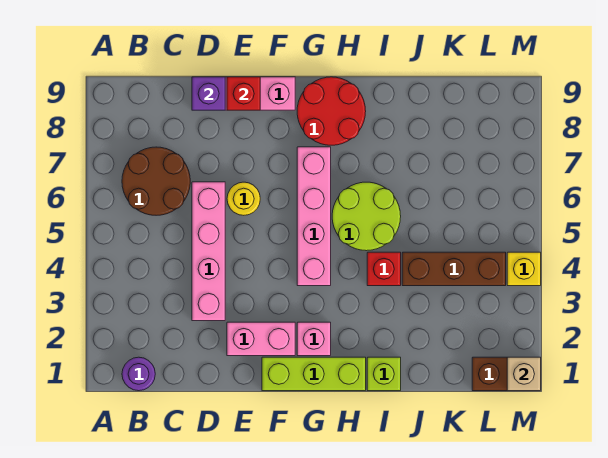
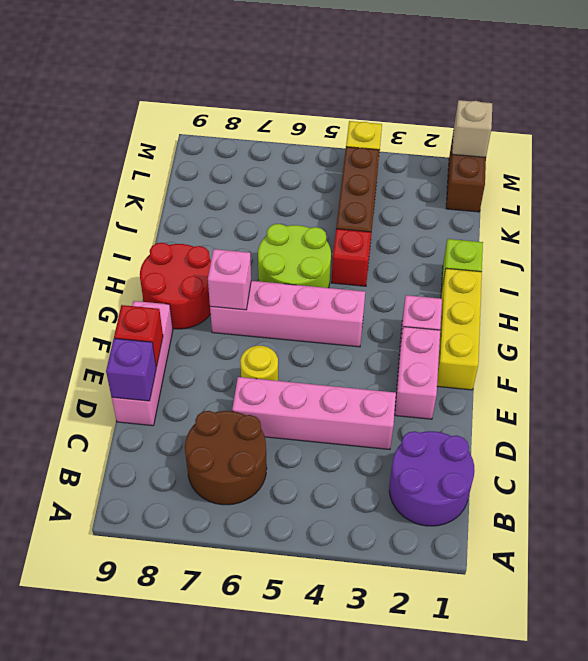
purple round brick B1 level 1 -> purple round brick B1:C2 level 1
lime brick F1:H1 level 1 -> yellow brick F1:H1 level 1
none -> pink brick G7 level 2

